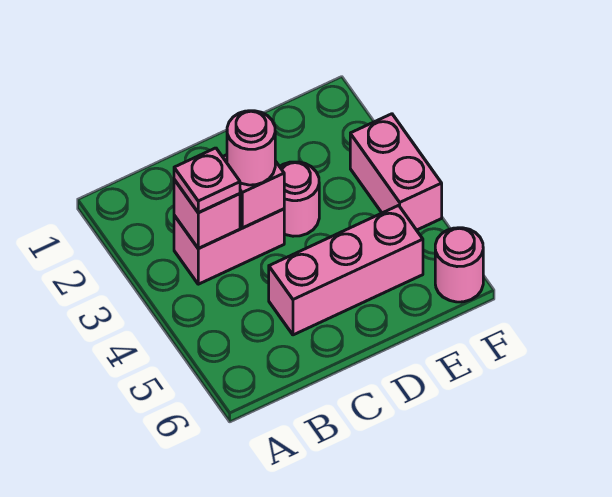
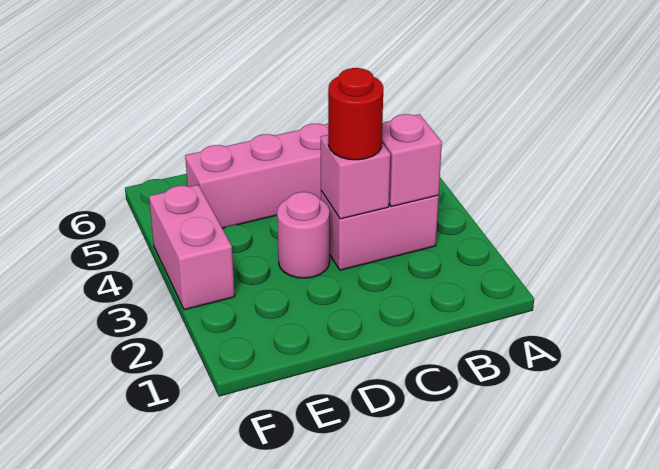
pink plate B3 level 3 -> none
pink round brick C3 level 3 -> red round brick C3 level 3
pink round brick F6 level 1 -> none

